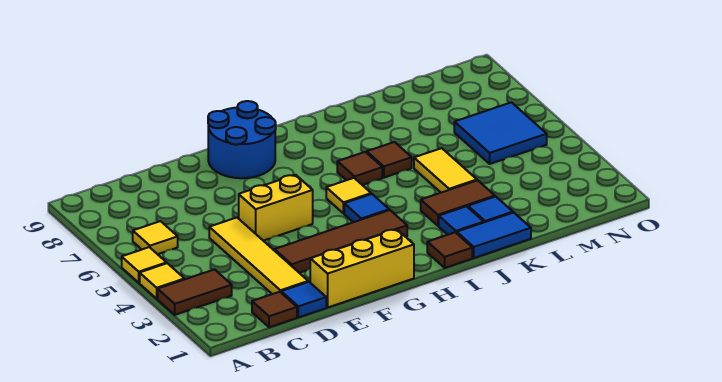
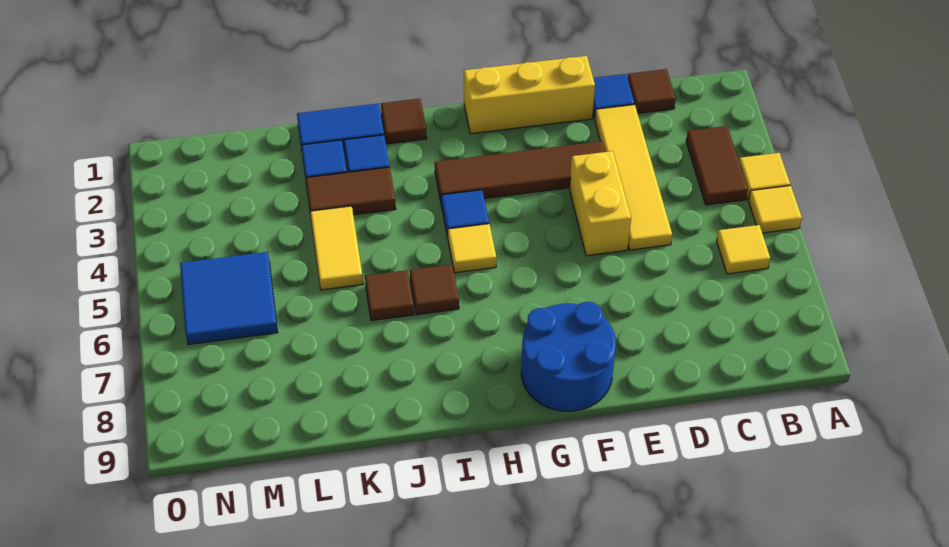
brown tile A3:B3 level 1 -> brown tile B3:B4 level 1
yellow brick E5:F5 level 1 -> yellow brick E4:E5 level 1

